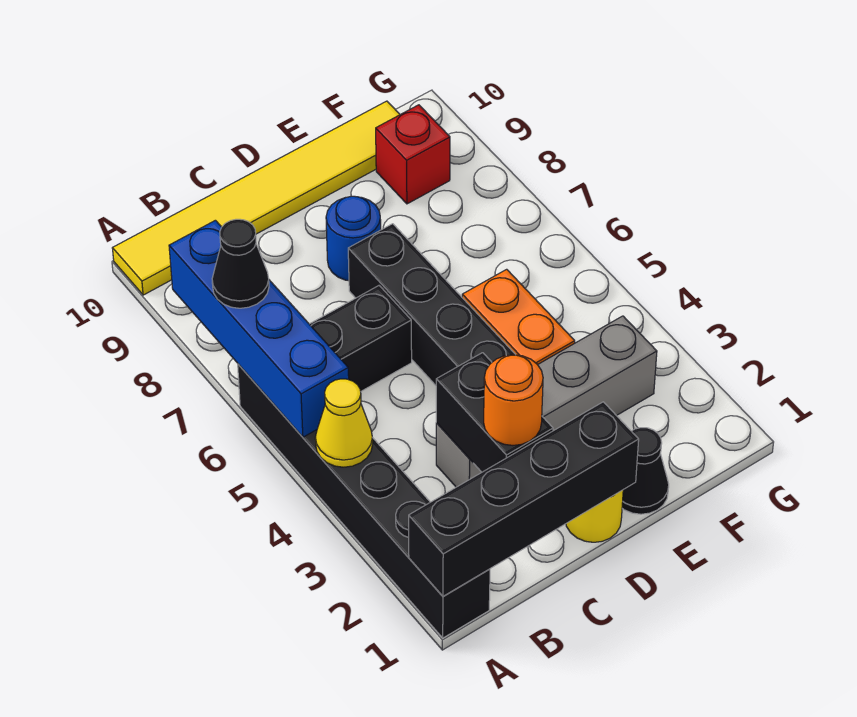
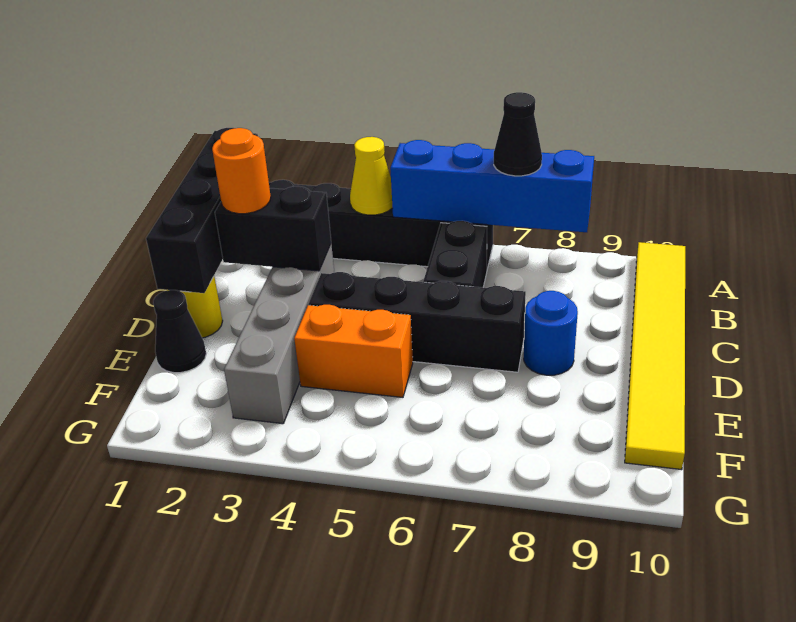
red brick F9 level 1 -> none

